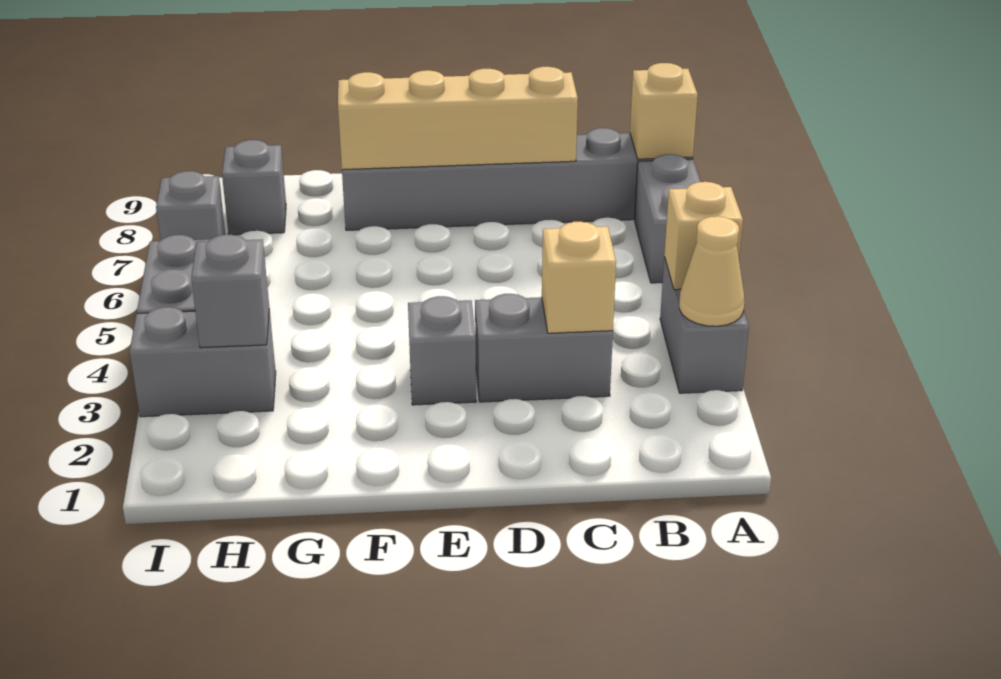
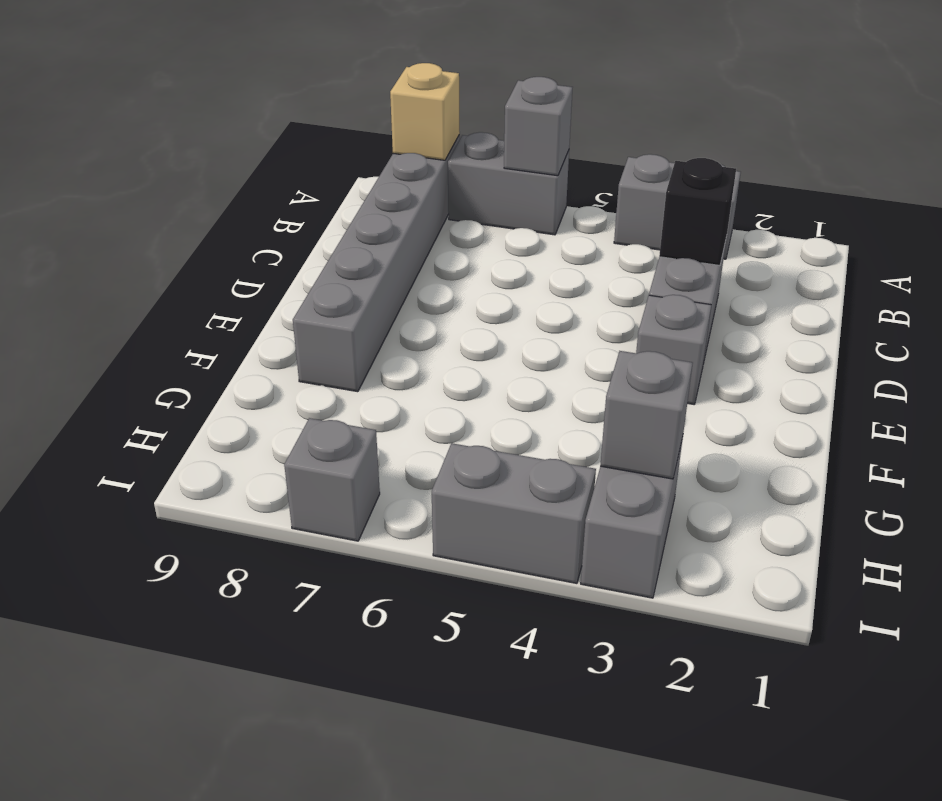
tan cone A3 level 2 -> none
tan brick A4 level 2 -> none
tan brick C3 level 2 -> black brick C3 level 2
tan brick C8:F8 level 2 -> none
grey brick H8 level 1 -> grey brick A6 level 2

